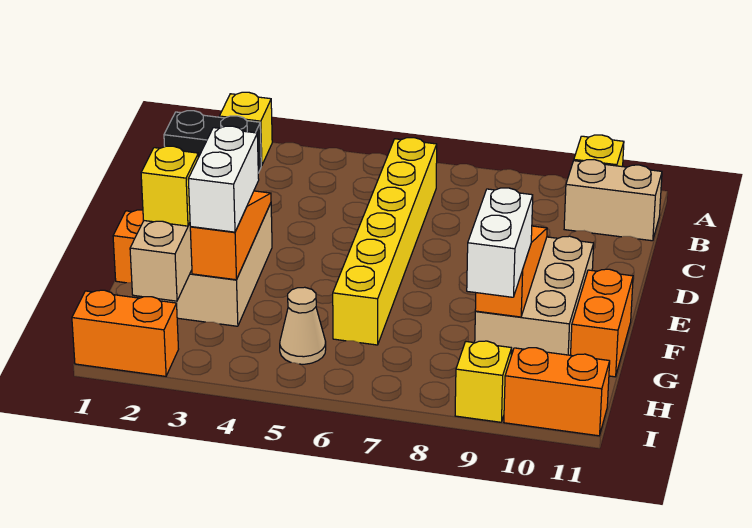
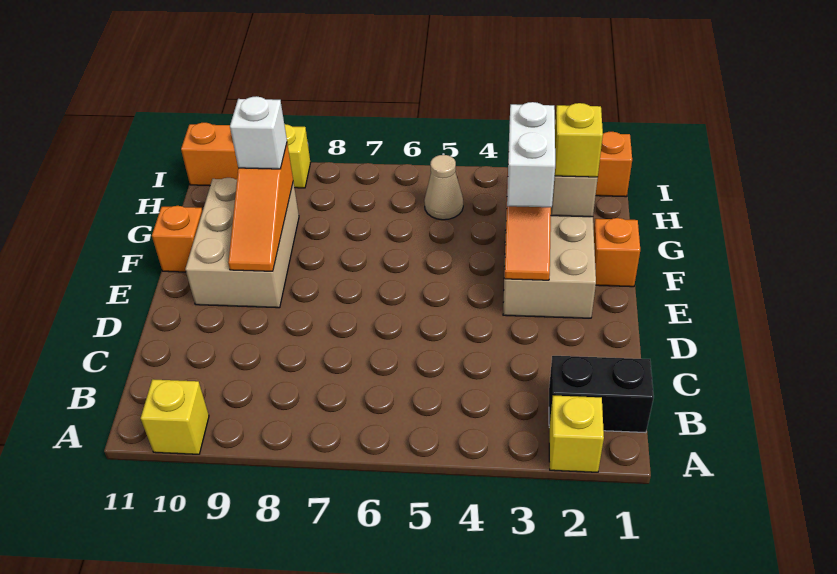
yellow brick B6:G6 level 1 -> none
tan brick B10:B11 level 1 -> none
orange brick F11:G11 level 1 -> orange brick F11 level 1
white brick G9:H9 level 3 -> white brick G9 level 3

